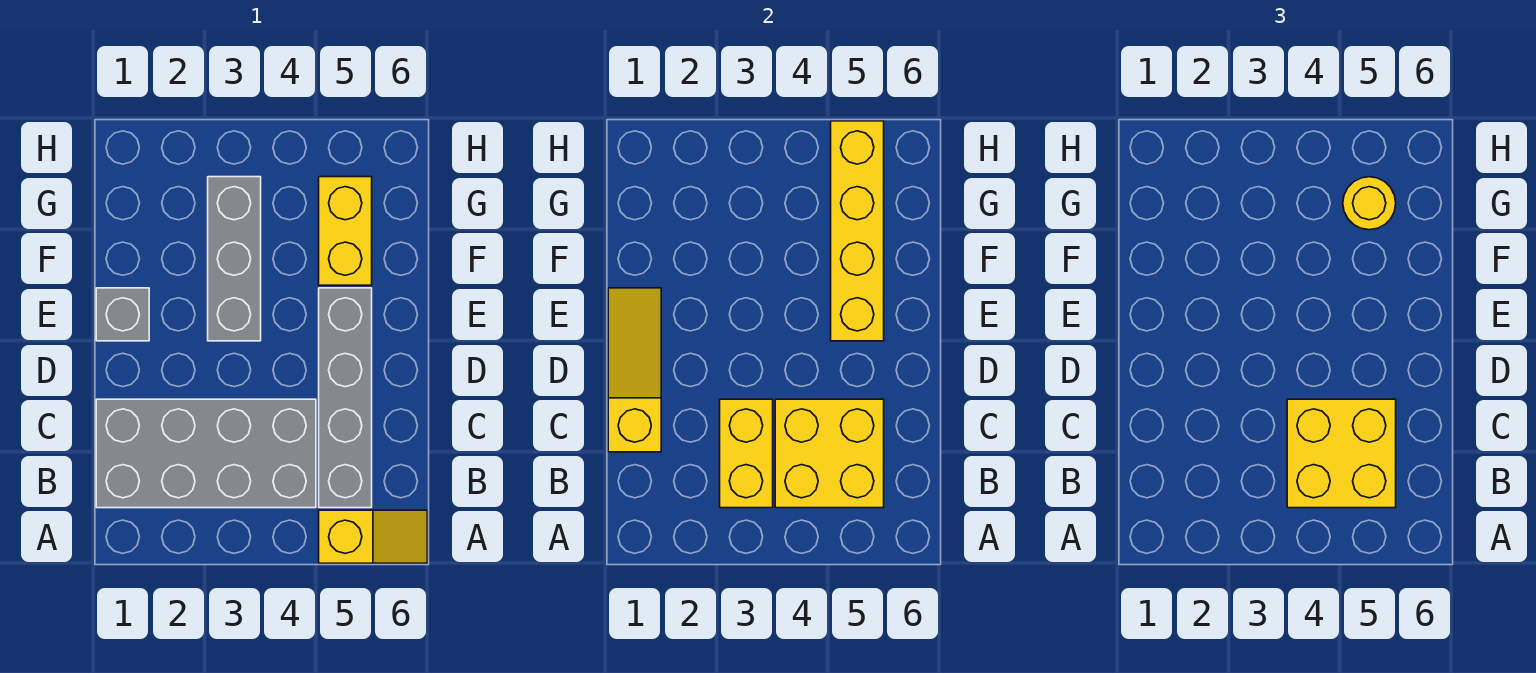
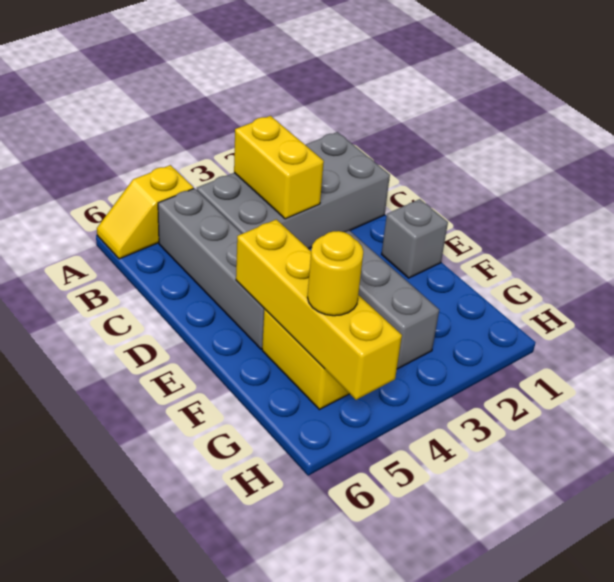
yellow brick B4:C5 level 2 -> none
yellow brick B4:C5 level 3 -> none
yellow slope C1:E1 level 2 top C -> none

